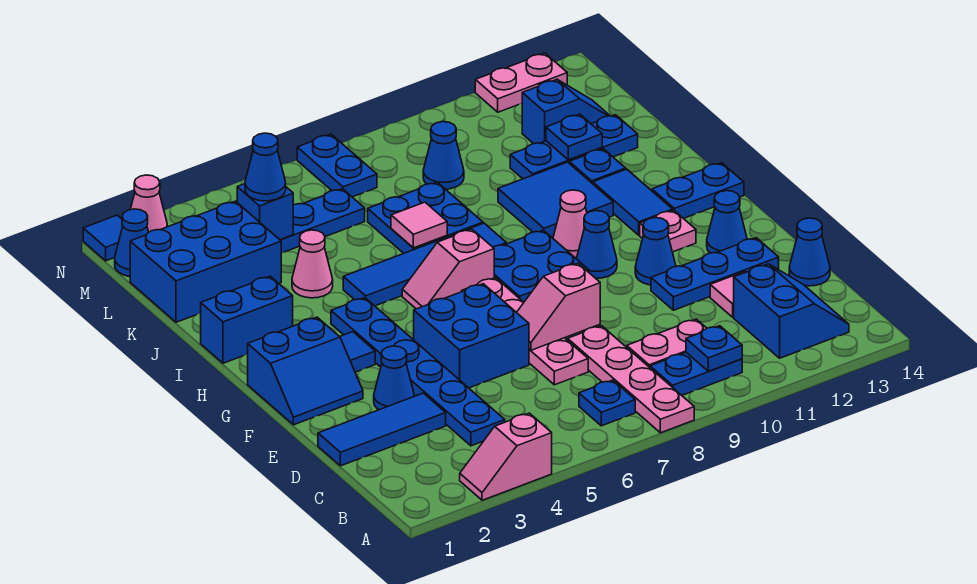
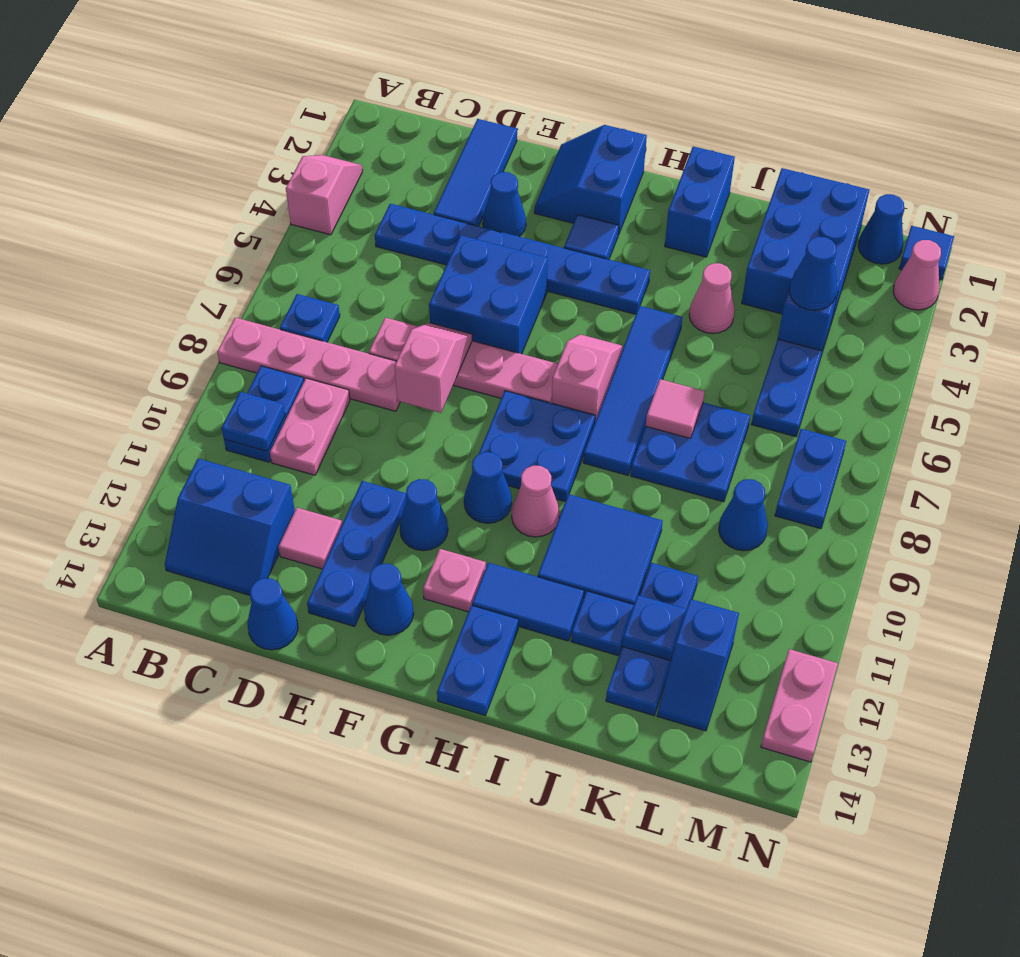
blue plate M7:N7 level 1 -> blue plate M7:M8 level 1

